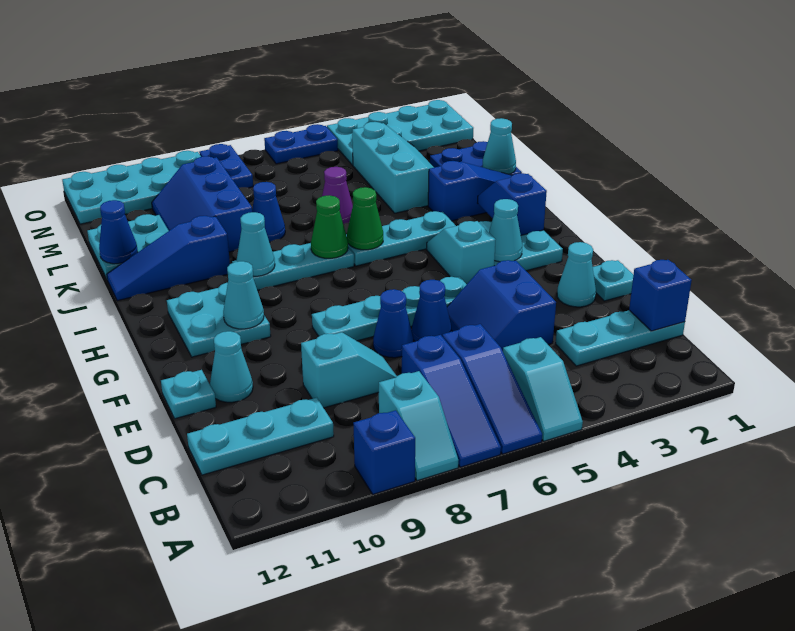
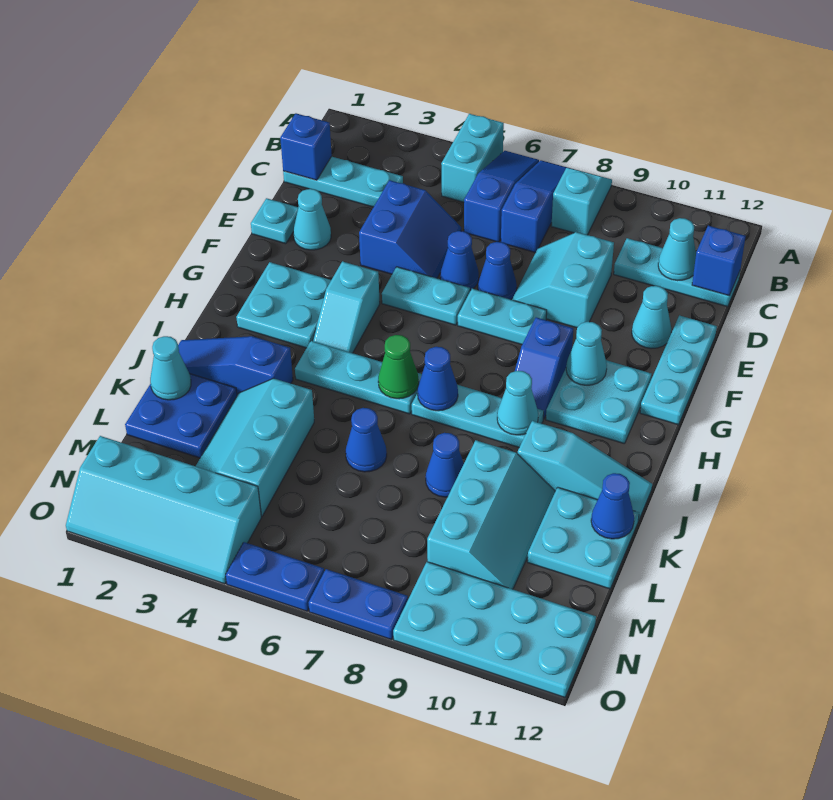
cyan slope A5:B5 level 1 top B -> cyan brick A5:B5 level 1
blue brick A9 level 1 -> blue brick C12 level 2
cyan slope D8:D9 level 1 top 9 -> cyan slope D8:E9 level 1 top 9
cyan plate E12 level 1 -> cyan plate E12:G12 level 1
cyan cone G3 level 2 -> cyan cone C11 level 2
blue slope H2:I2 level 2 top H -> blue slope G9:H9 level 1 top G
green cone I7 level 2 -> blue cone I7 level 2
blue slope J10:J12 level 1 top 10 -> cyan slope J10:J12 level 1 top 10
purple cone K6 level 1 -> blue cone K6 level 1
blue slope K9:M10 level 1 top 9 -> cyan slope K9:M10 level 1 top 9
cyan plate N1:O4 level 1 -> cyan slope N1:O4 level 1 top N
blue plate N8:O8 level 1 -> blue plate O7:O8 level 1

